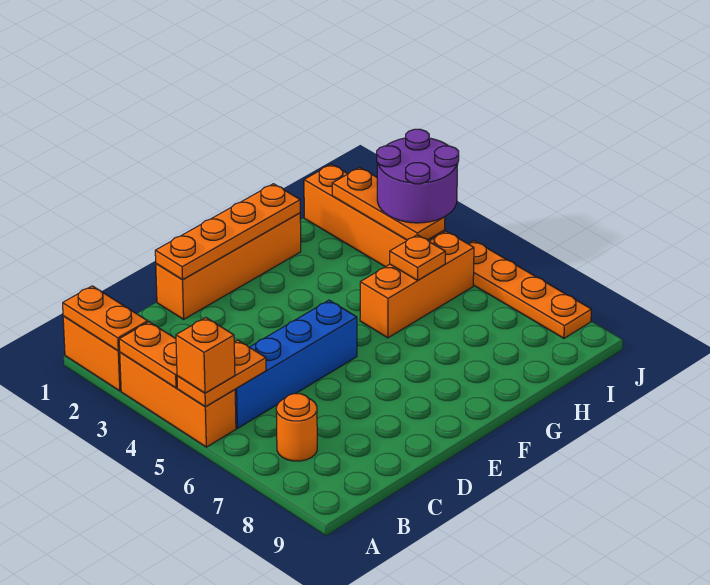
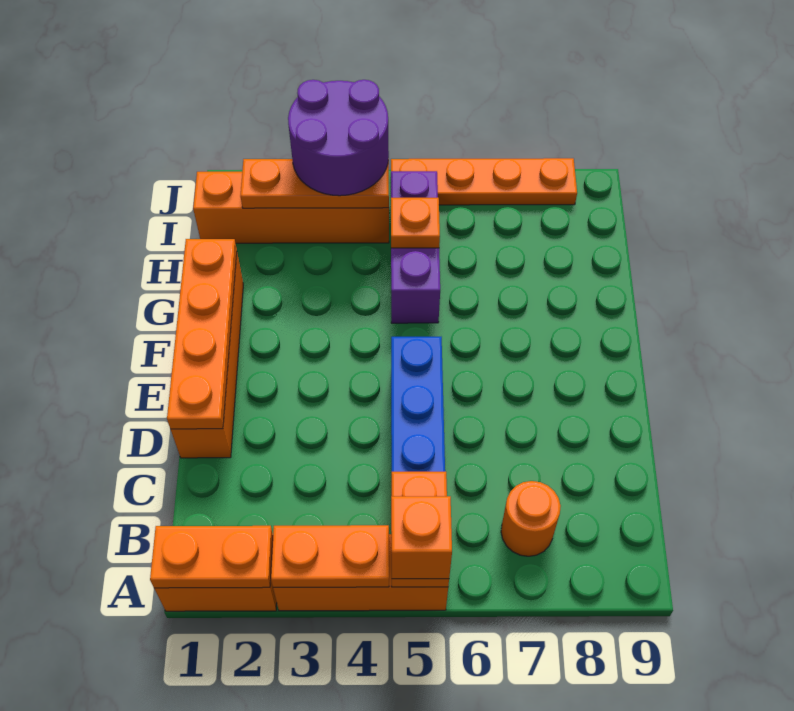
orange brick G5:I5 level 1 -> purple brick G5:I5 level 1

